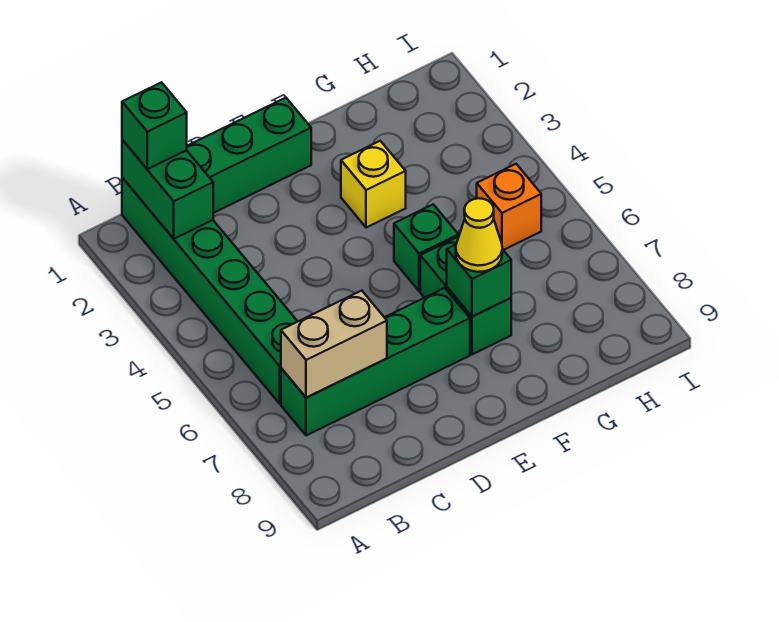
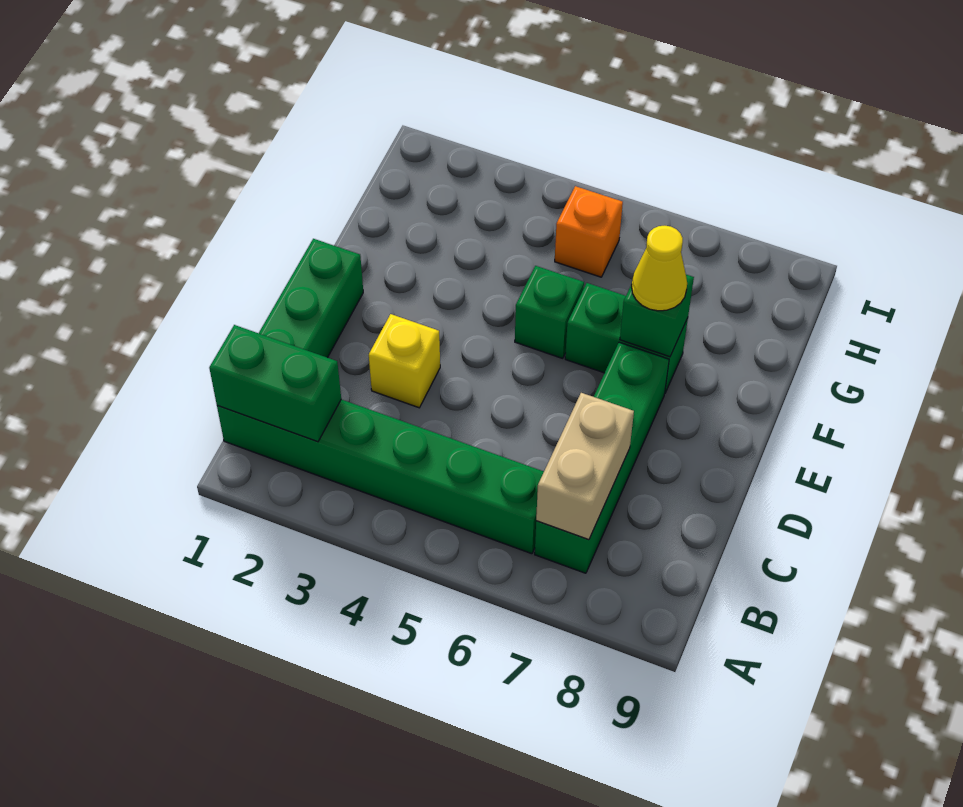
green brick B1 level 3 -> none
yellow brick F3 level 1 -> yellow brick D3 level 1

